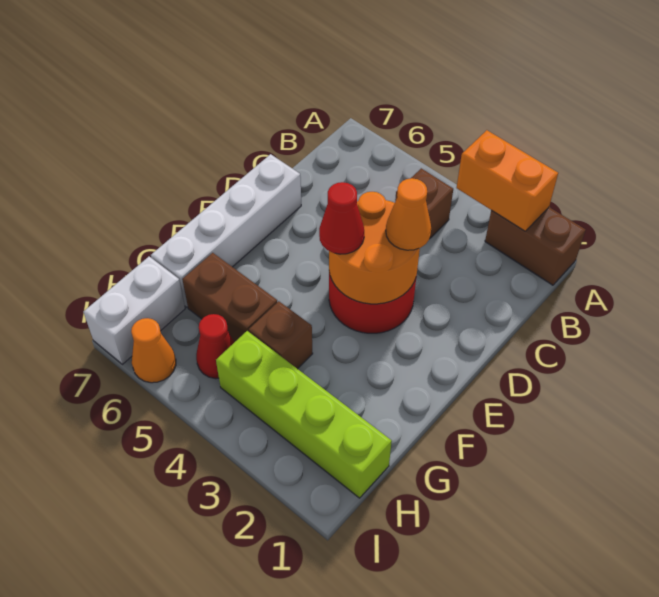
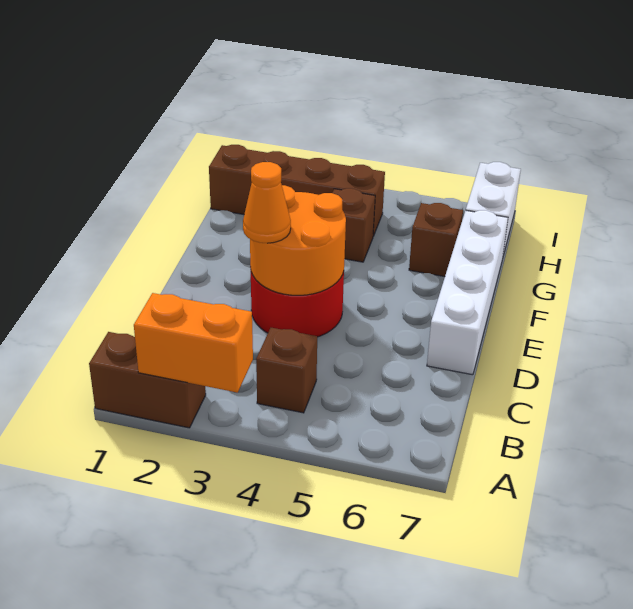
red cone E4 level 3 -> none
brown brick G5:G6 level 1 -> brown brick G6 level 1
lime brick H1:H4 level 1 -> brown brick H1:H4 level 1
red cone H5 level 1 -> none
orange cone I6 level 1 -> none

